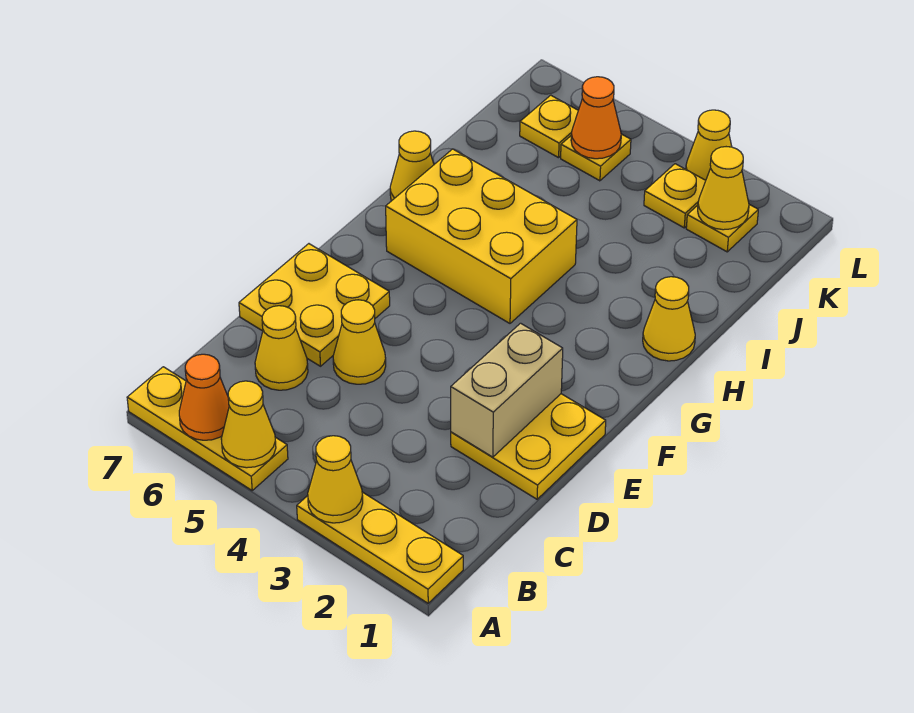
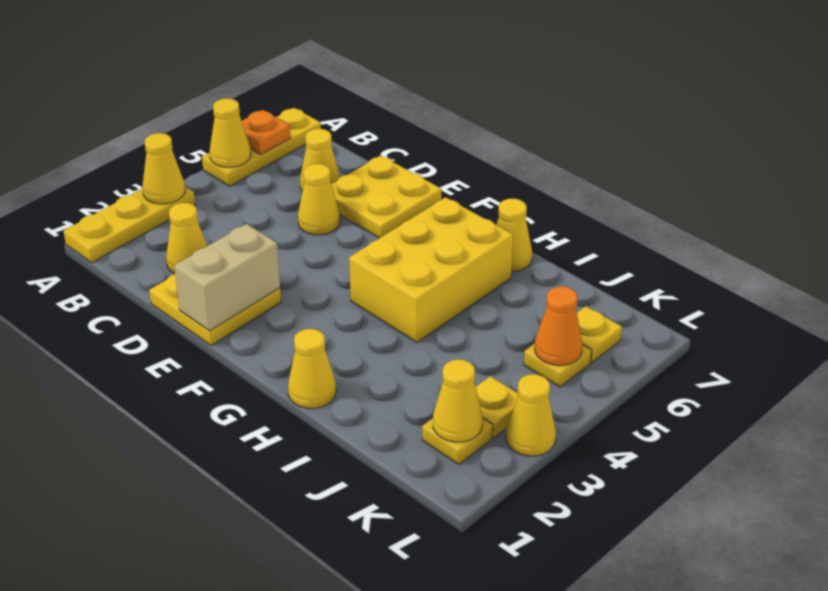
orange cone A6 level 2 -> orange plate A6 level 2
none -> yellow cone C2 level 1
tan brick D2:E2 level 2 -> tan brick E1:E2 level 2

